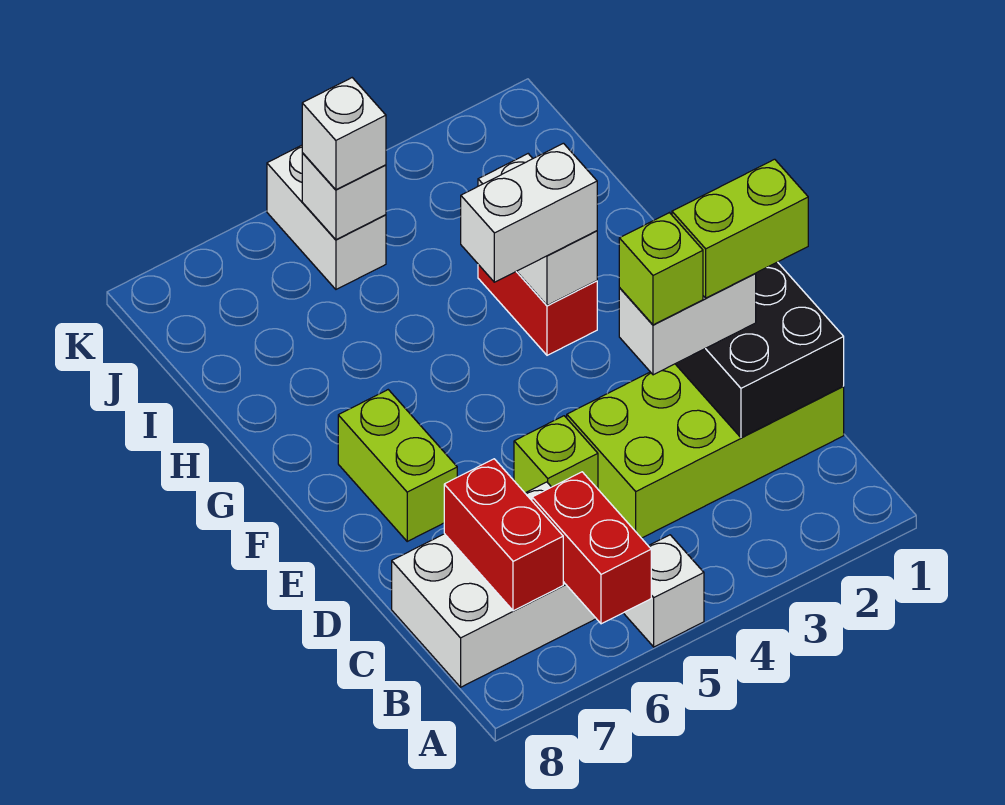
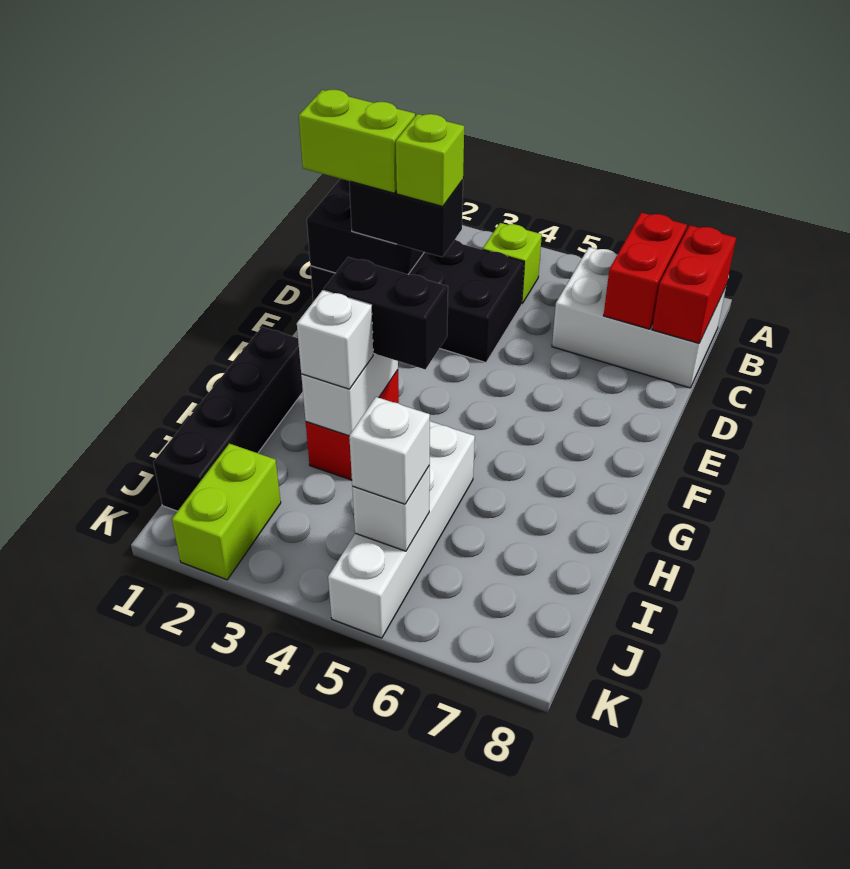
white brick A5 level 1 -> white brick H3 level 3
red brick A6:B6 level 2 -> red brick B8:C8 level 2
lime brick C1:D4 level 1 -> black brick C1:D4 level 1
white brick D2:D3 level 3 -> black brick D2:D3 level 3
lime brick D5 level 1 -> lime brick B4 level 1
lime brick E7:F7 level 1 -> lime brick J2:K2 level 1
none -> black brick G1:J1 level 1
white brick G3:G4 level 3 -> black brick G3:G4 level 3
white brick J5:K5 level 1 -> white brick H5:K5 level 1

